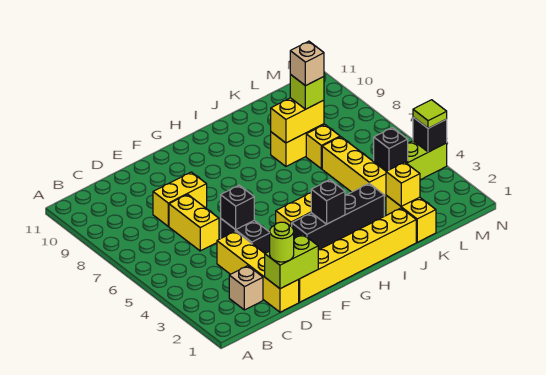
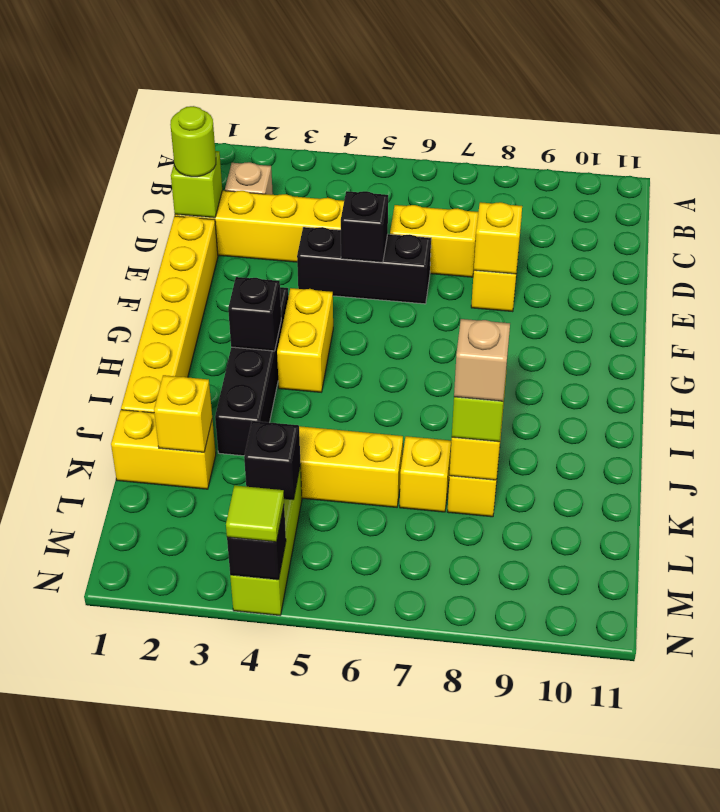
lime brick D1:E1 level 2 -> lime brick D1 level 2
black brick E4:E5 level 1 -> black brick E4:E6 level 1
none -> yellow brick E8 level 2

